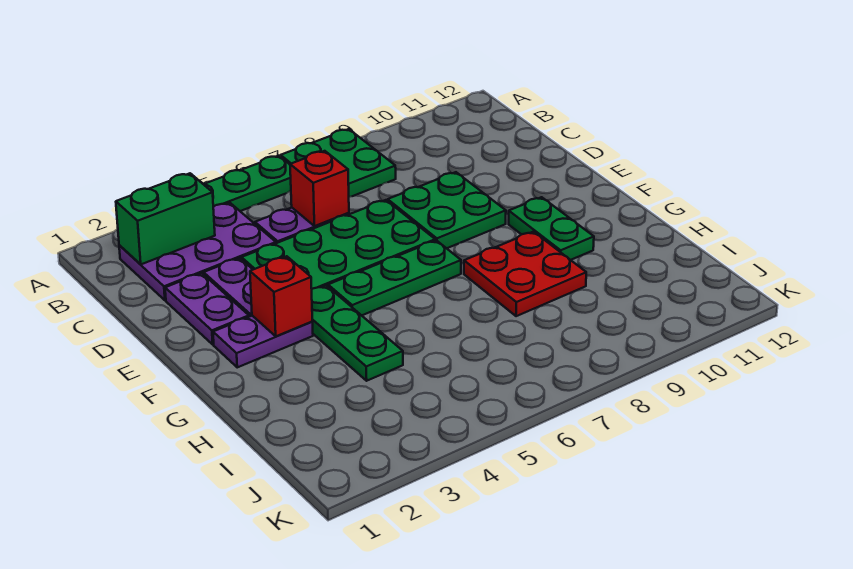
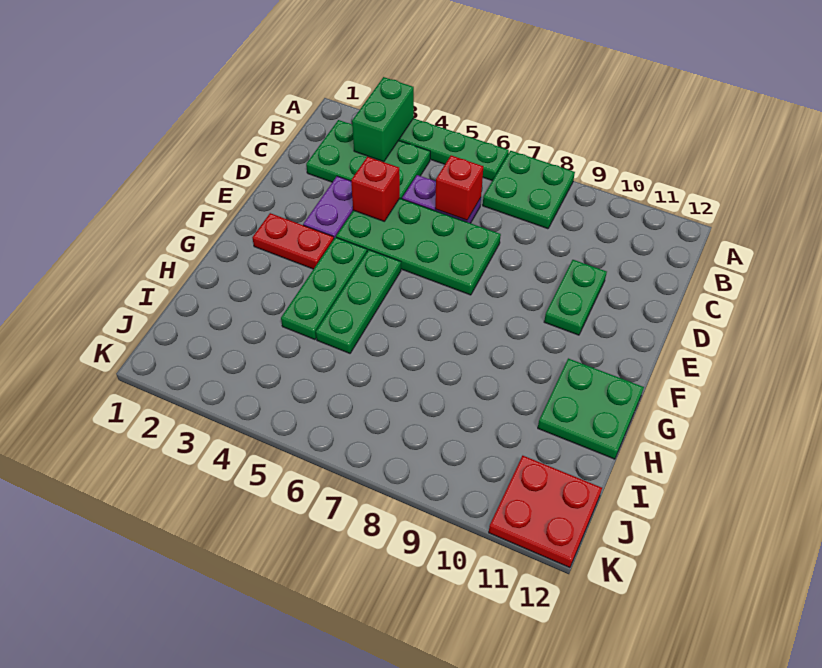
purple plate B2:C4 level 1 -> green plate B2:C4 level 1
green brick B2:B3 level 2 -> green brick A3:B3 level 2
purple plate D2:E2 level 1 -> none
green plate D8:E9 level 1 -> green plate G11:H12 level 1
purple plate F2:F3 level 1 -> red plate F2:F3 level 1
red brick F3 level 2 -> red brick D4 level 2
green plate F5:F7 level 1 -> green plate F5:H5 level 1
green plate F10:G10 level 1 -> green plate D10:E10 level 1
red plate G8:H9 level 1 -> red plate J11:K12 level 1

